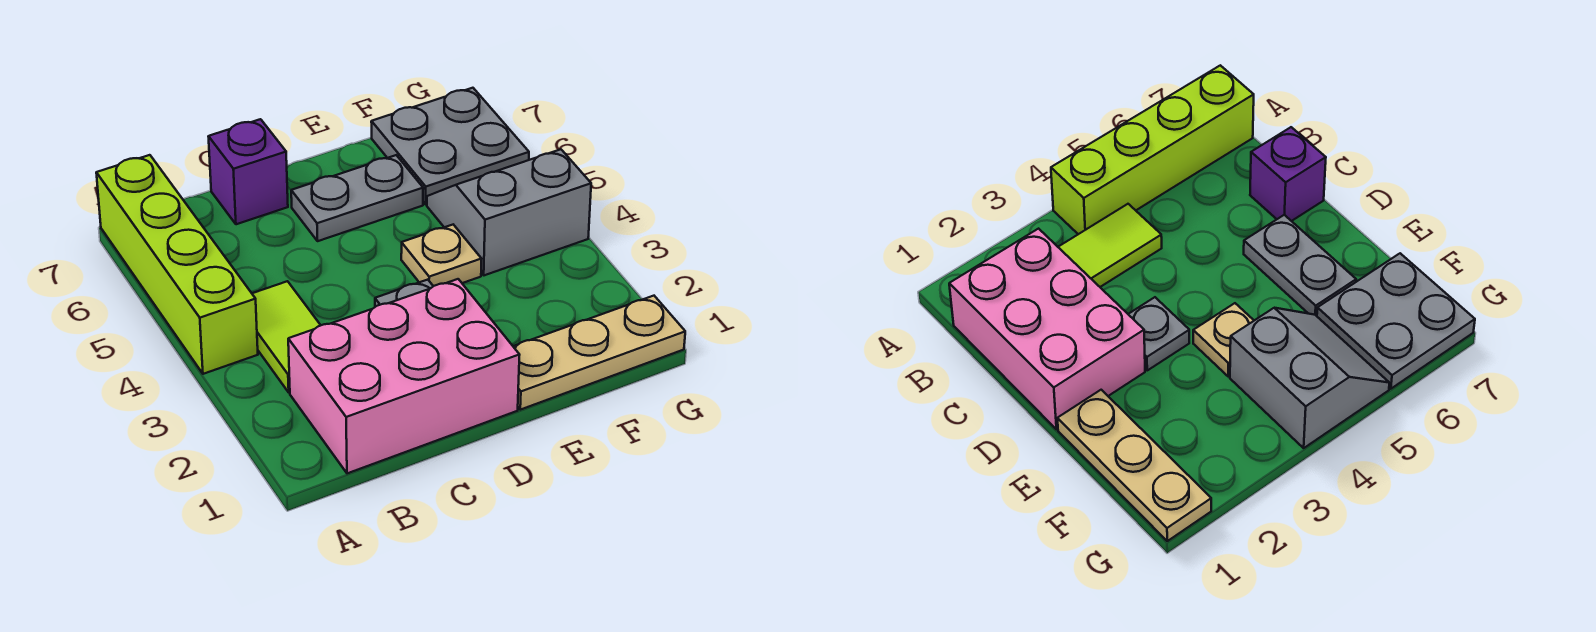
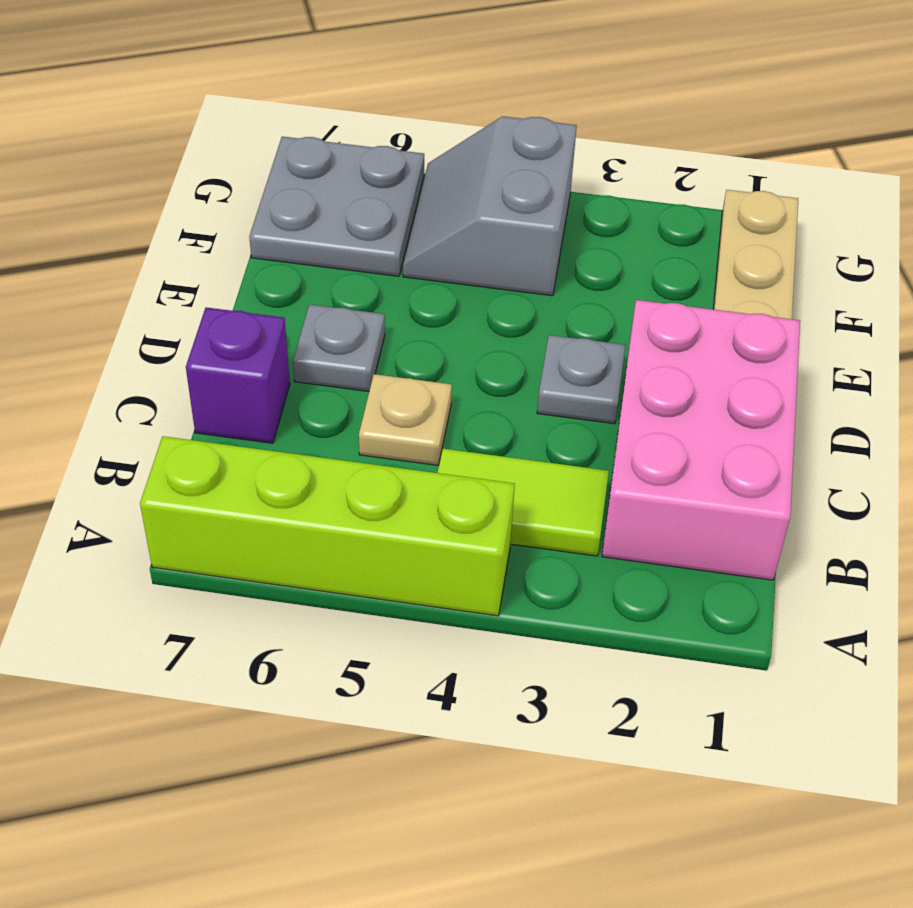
grey plate D6:E6 level 1 -> grey plate D6 level 1
tan plate E4 level 1 -> tan plate C5 level 1

